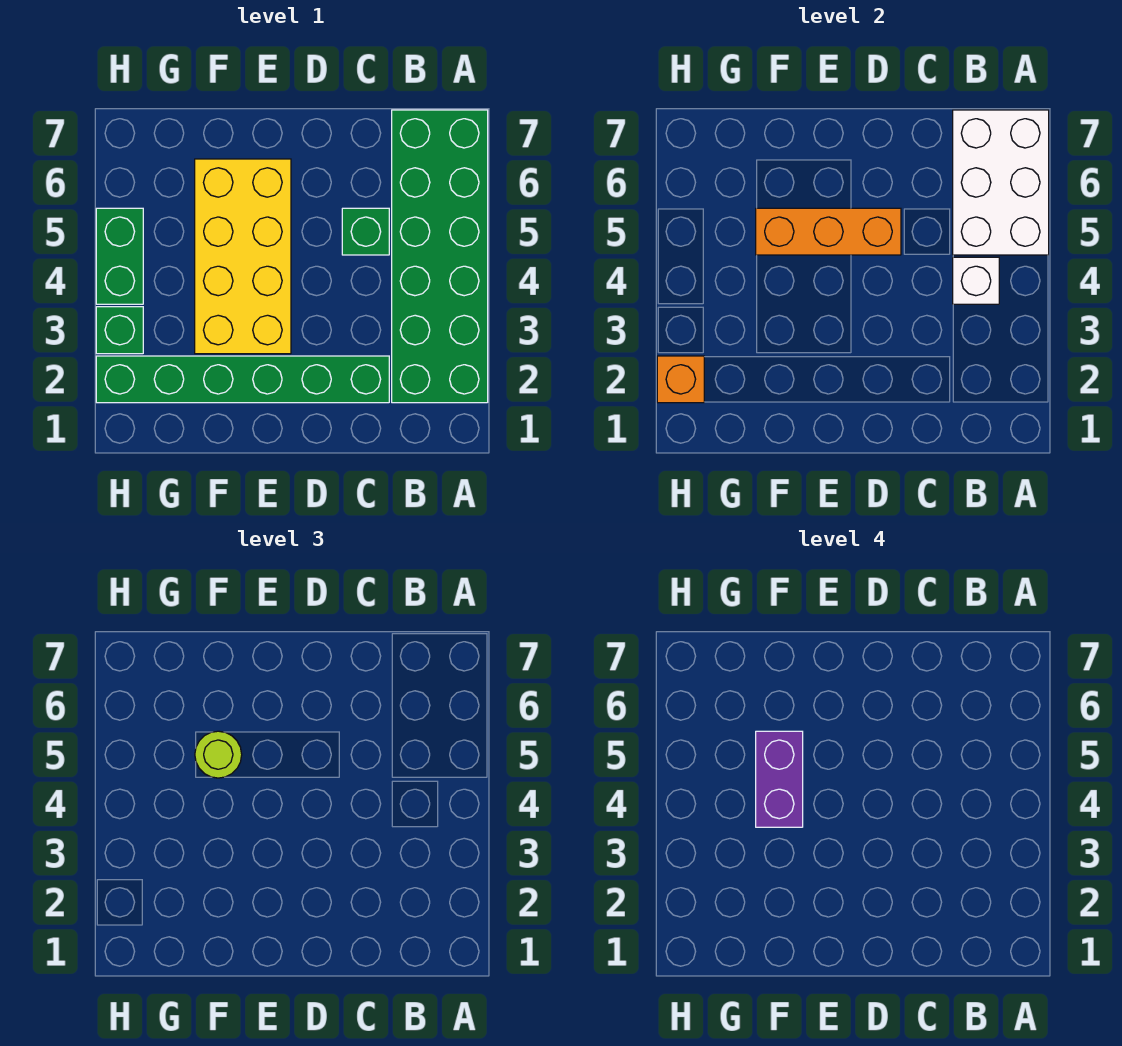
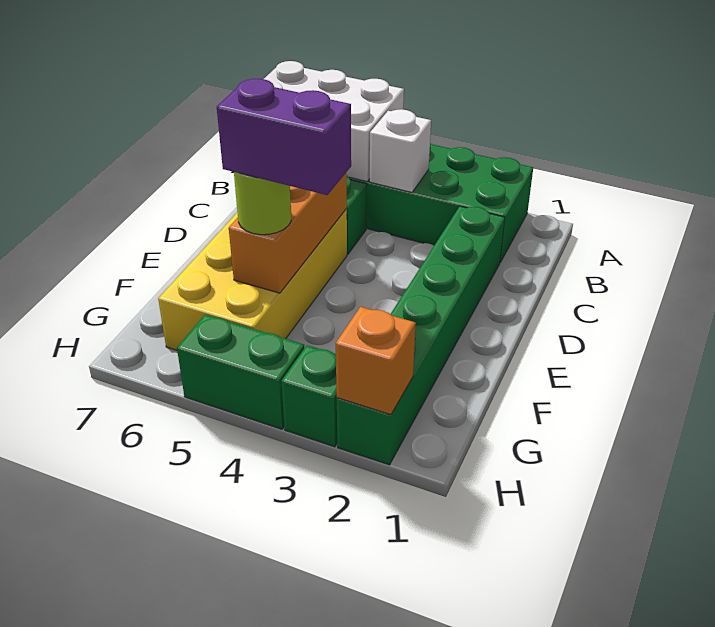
yellow brick E3:F6 level 1 -> yellow brick D5:G6 level 1

